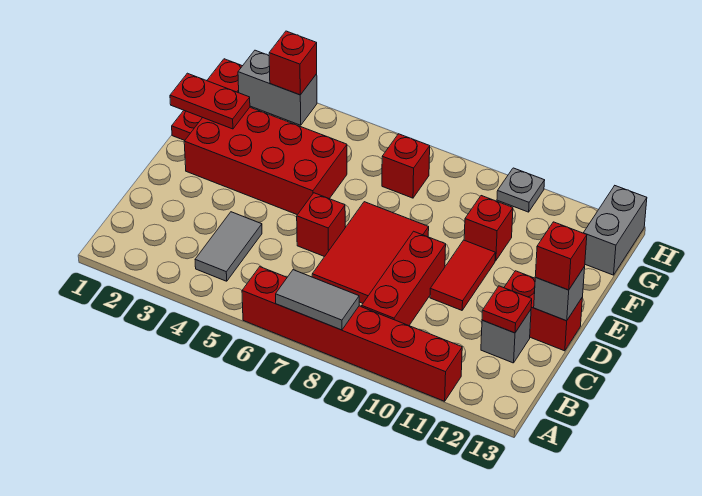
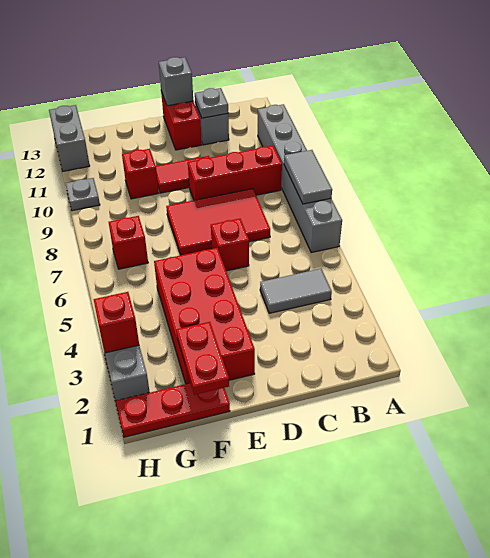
red brick A6:A11 level 1 -> grey brick A6:A11 level 1
red plate C12 level 2 -> grey plate C12 level 2
red brick D13 level 3 -> none
grey brick G13:H13 level 1 -> grey brick H12:H13 level 1

